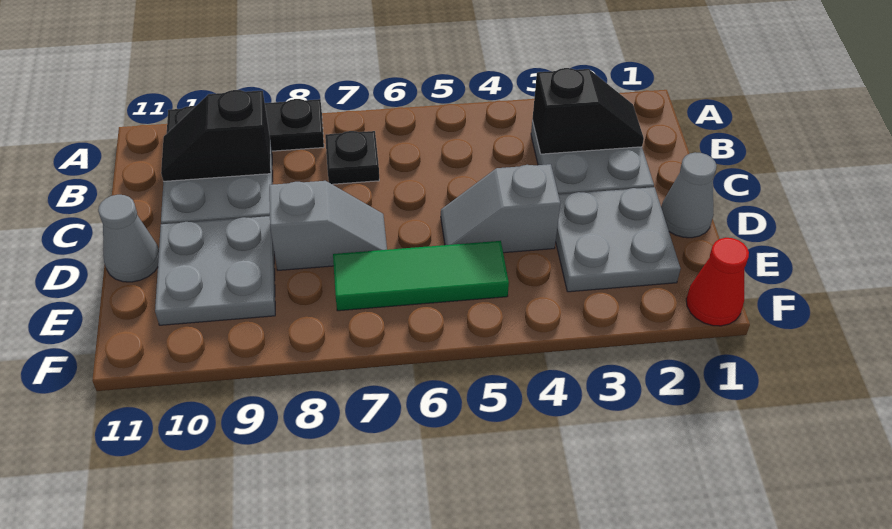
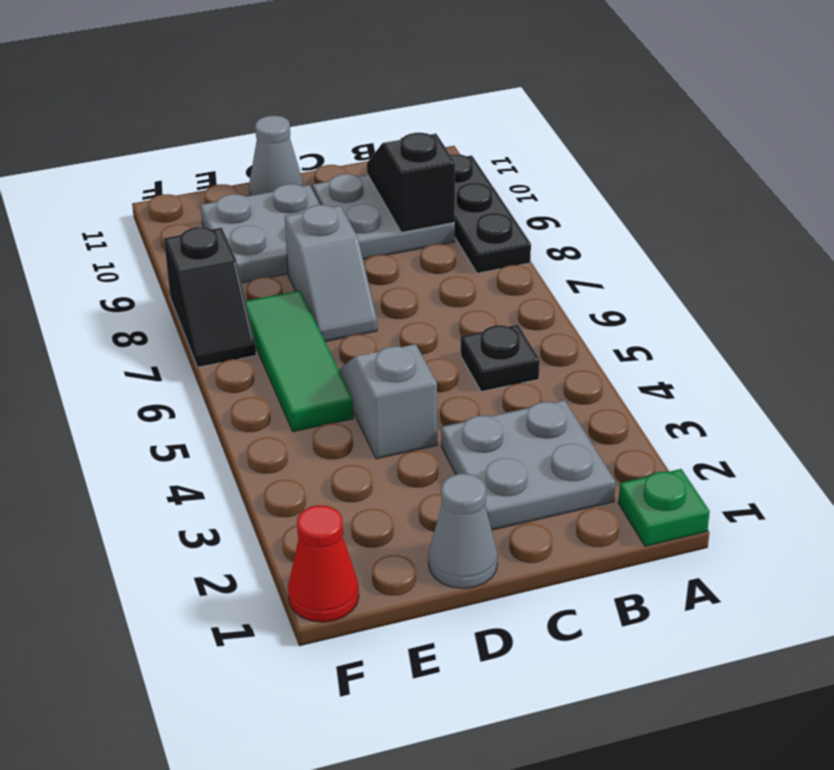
none -> green plate A1 level 1
black slope B2:B3 level 2 top 3 -> black slope F7:F8 level 1 top 8
black plate B7 level 1 -> black plate B5 level 1
grey plate D2:E3 level 1 -> none

